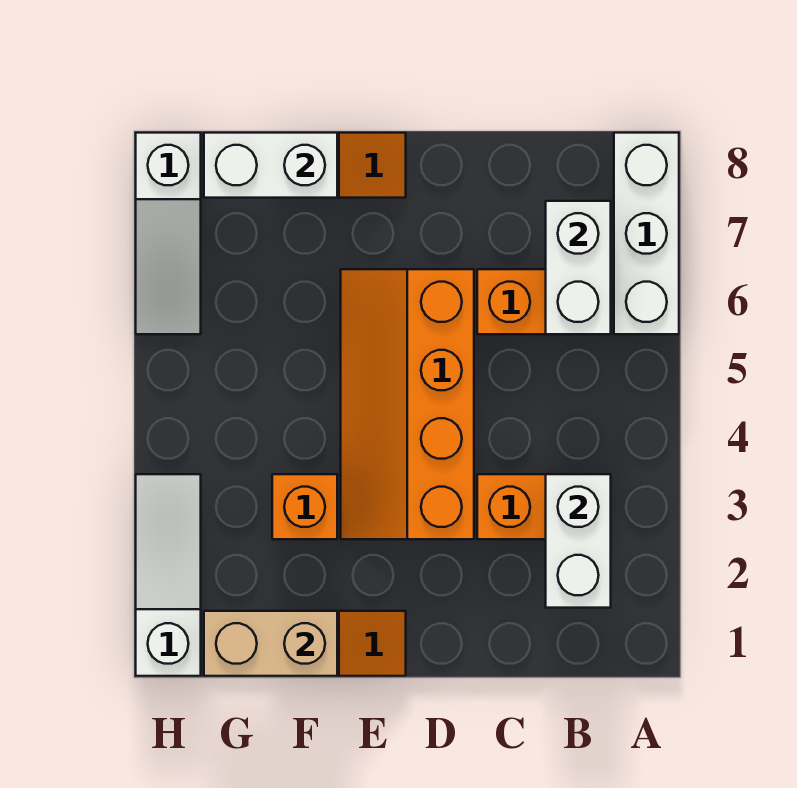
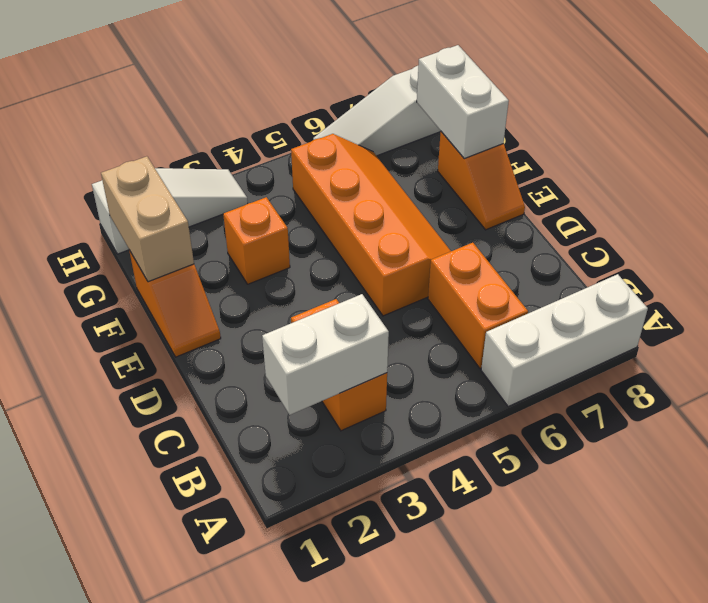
white brick B6:B7 level 2 -> none
orange slope D3:E6 level 1 top D -> orange slope D5:G6 level 1 top 5

